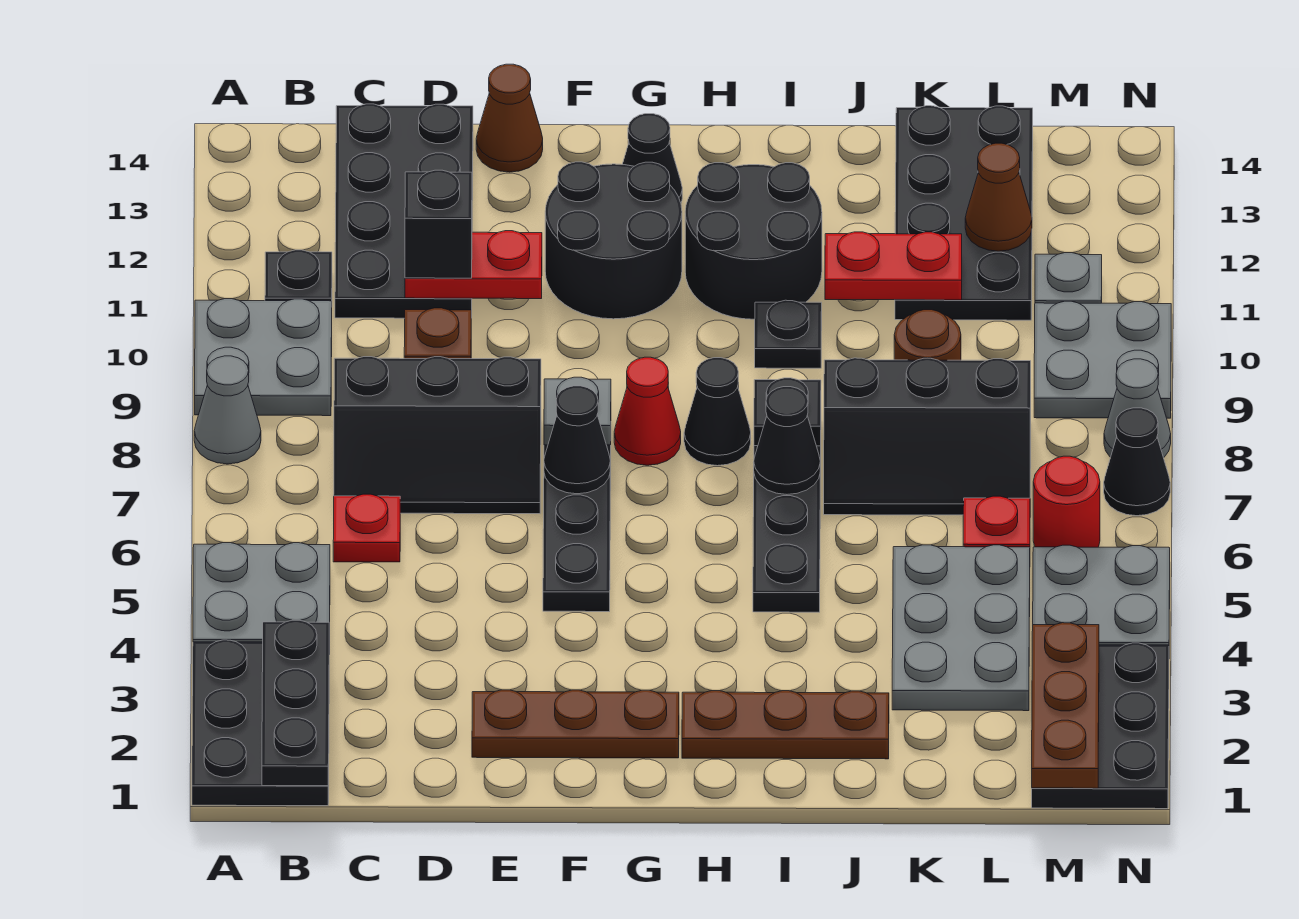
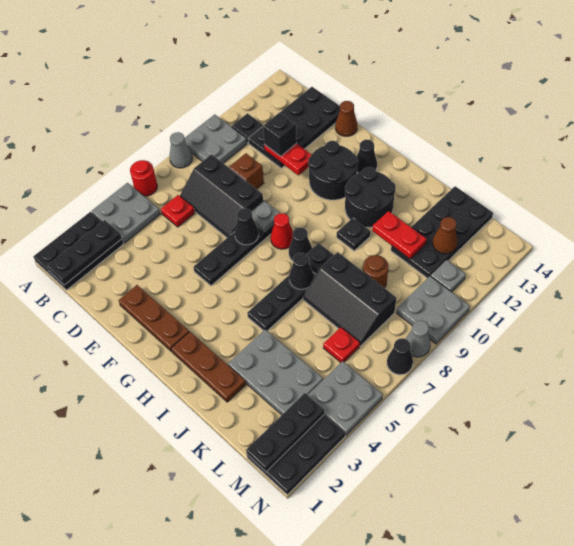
grey plate K3:L5 level 1 -> grey plate J3:L4 level 1
brown plate M1:M3 level 2 -> black plate M1:M3 level 2
red round brick M6 level 1 -> red round brick A6 level 1

